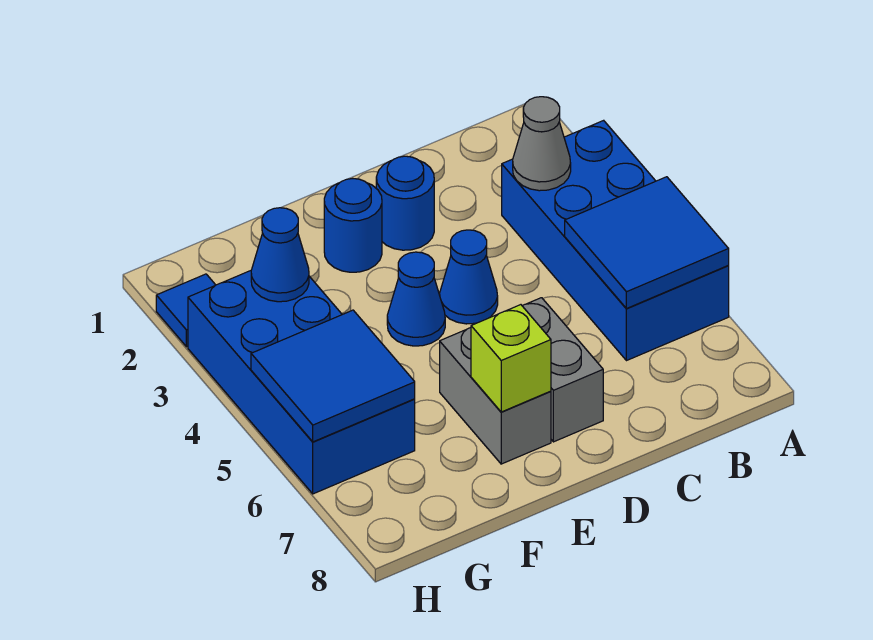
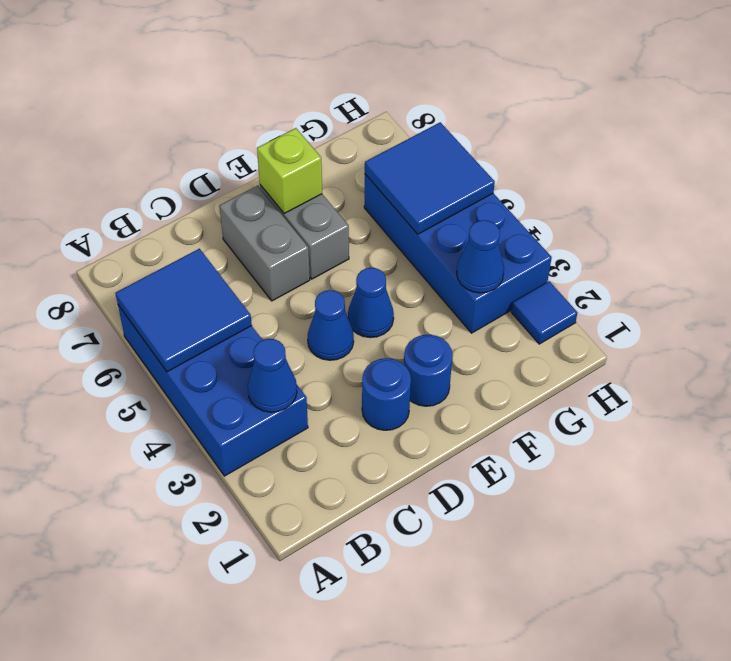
grey cone B3 level 2 -> blue cone B3 level 2

